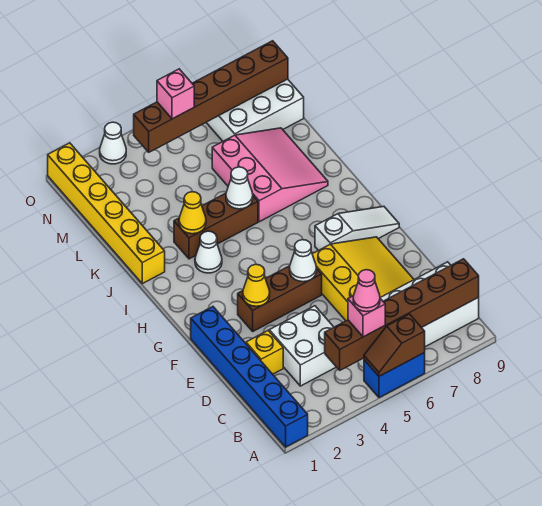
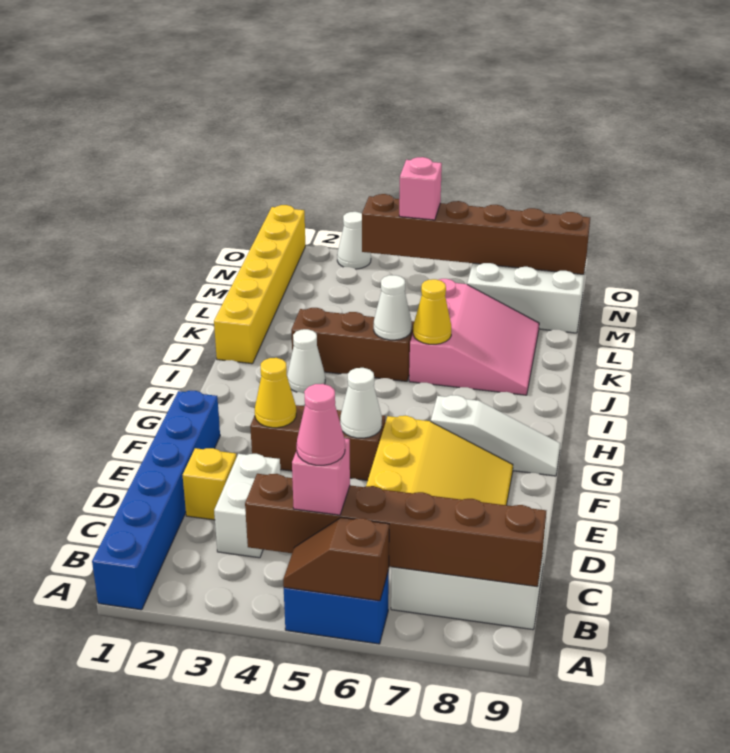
white brick C3:D4 level 1 -> white brick C3:D3 level 1
yellow cone J3 level 2 -> yellow cone J6 level 2

